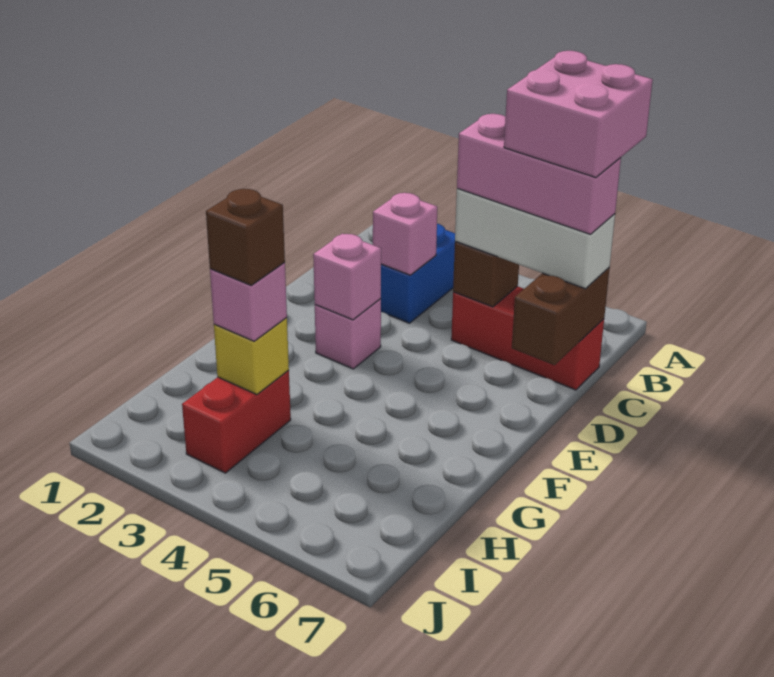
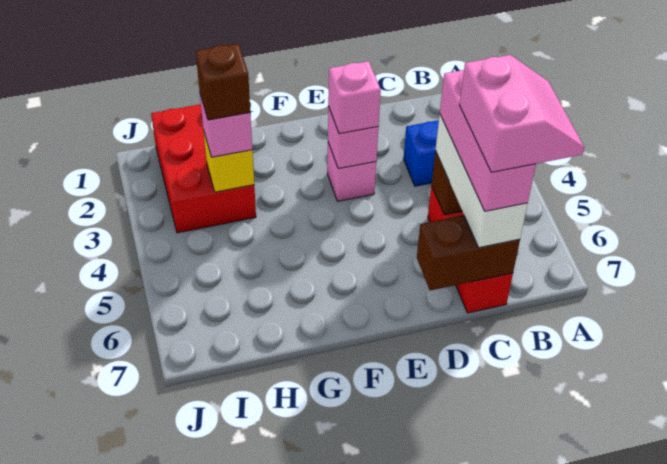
pink brick B6:C7 level 5 -> pink slope B6:C7 level 5 top C
pink brick C3 level 2 -> pink brick E3 level 3
red brick H3:I3 level 1 -> red brick H1:I3 level 1

